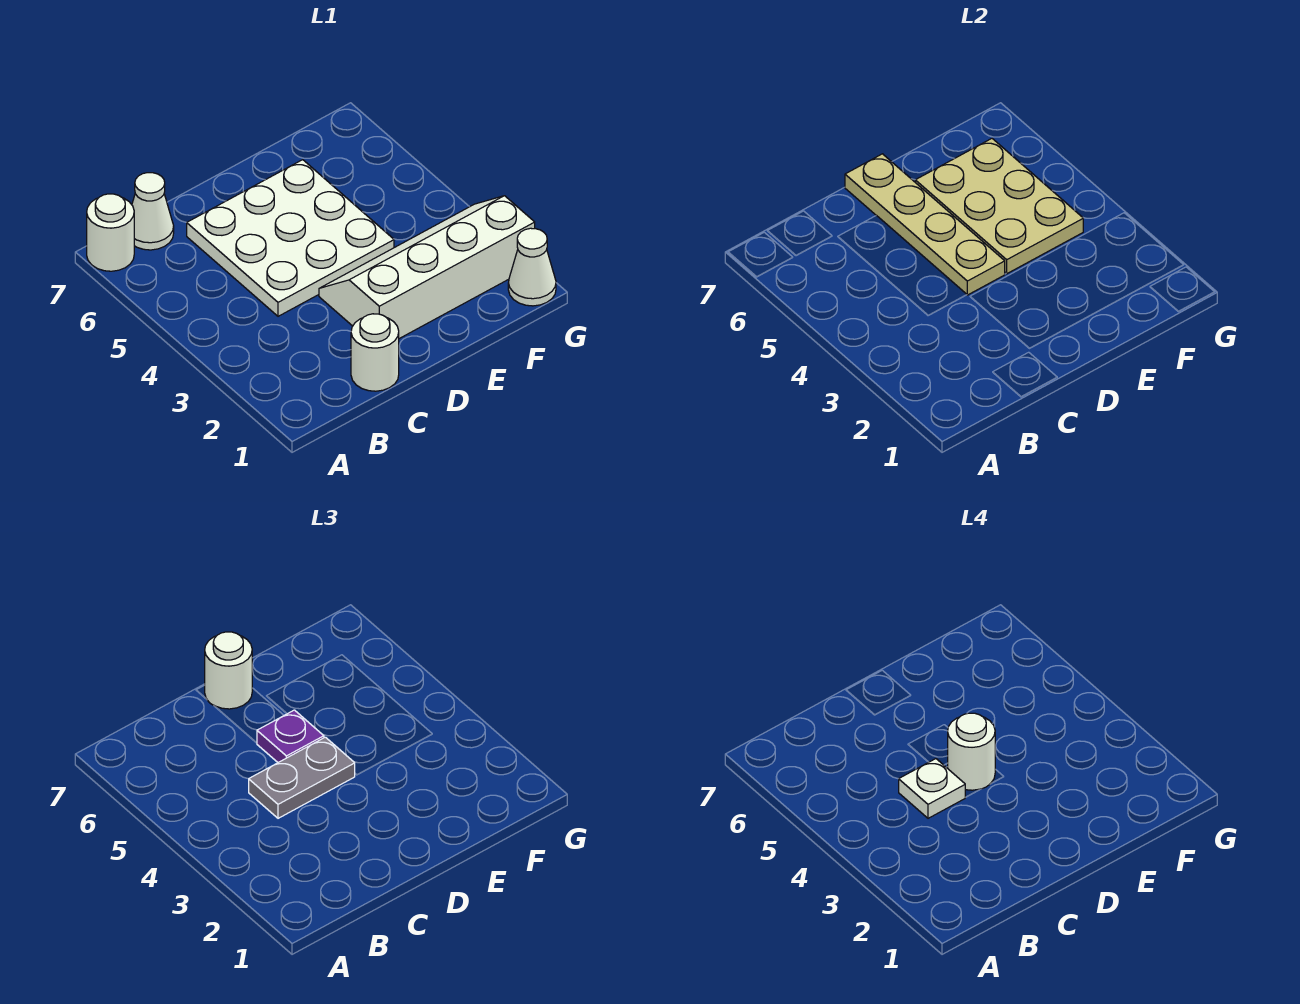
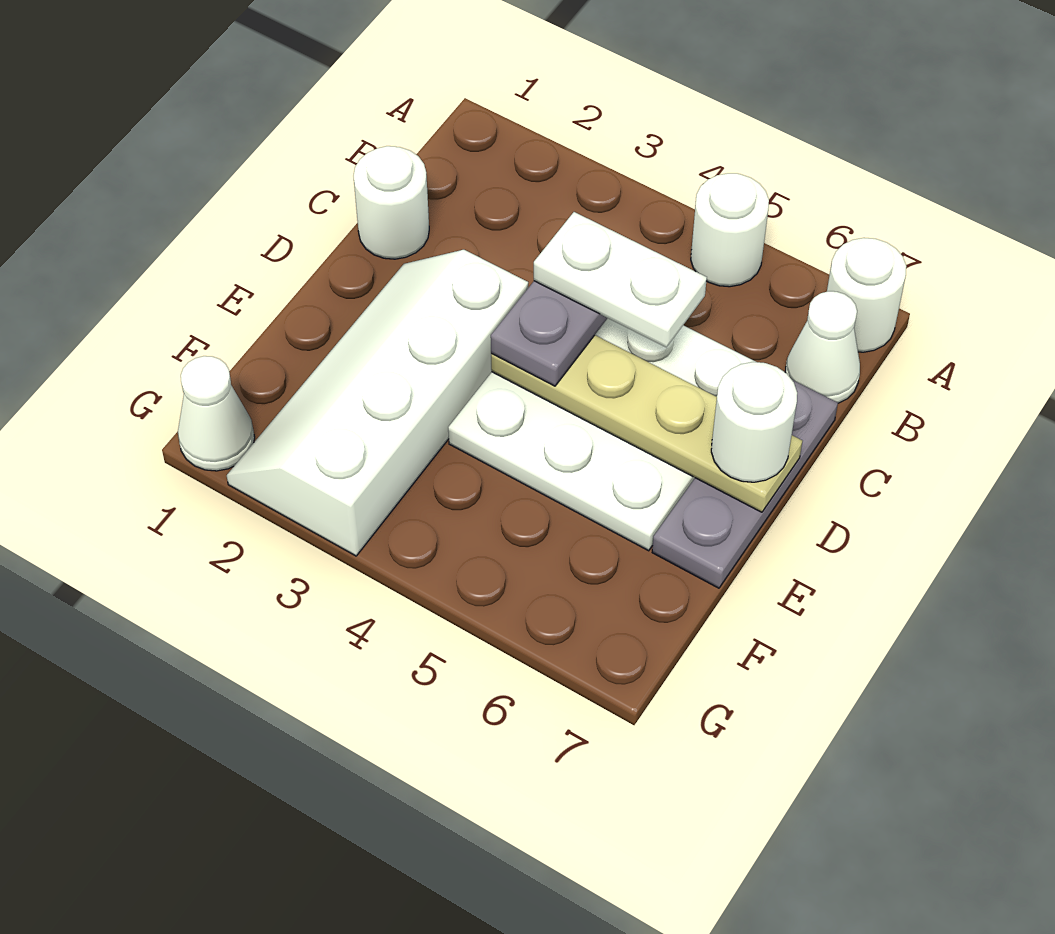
white plate C4 level 4 -> white plate C4:C5 level 4
none -> grey plate C7:E7 level 1
white slope D2:G3 level 1 top 2 -> white slope D2:G3 level 1 top 3
white round brick D4 level 4 -> white round brick A5 level 1
purple plate D5 level 3 -> none
tan plate E4:F6 level 2 -> none

